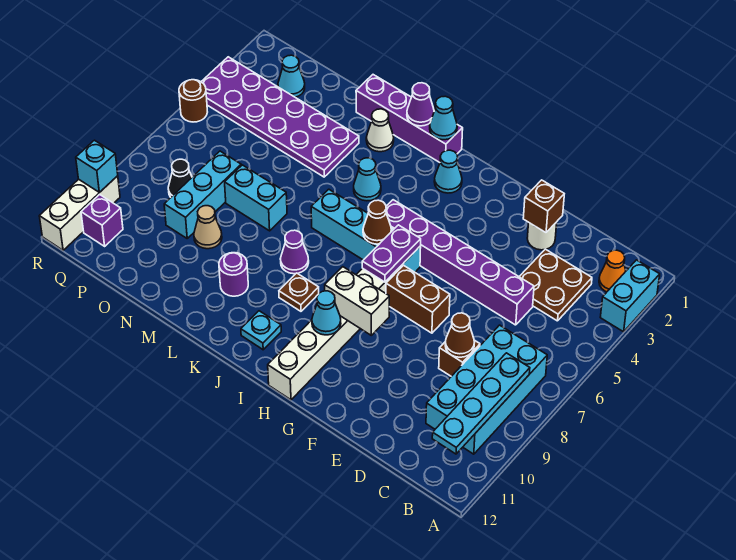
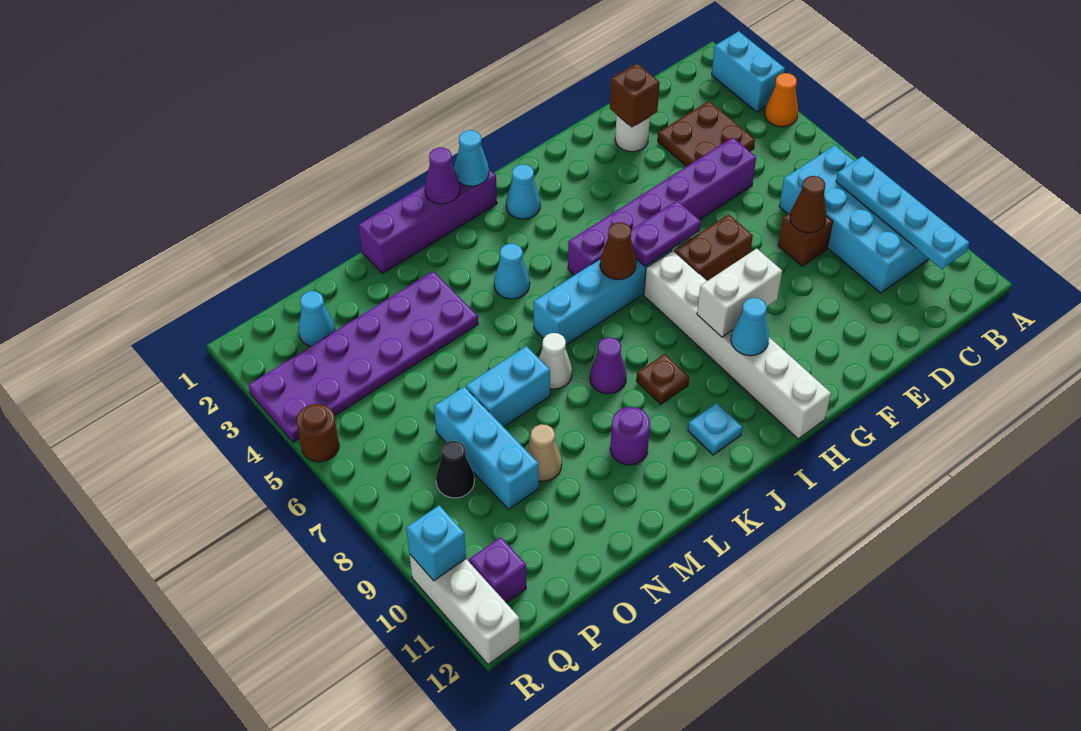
orange cone B2 level 1 -> orange cone A4 level 1
purple plate H6:H7 level 2 -> purple plate G6:H6 level 2
white cone L2 level 1 -> white cone L7 level 1

